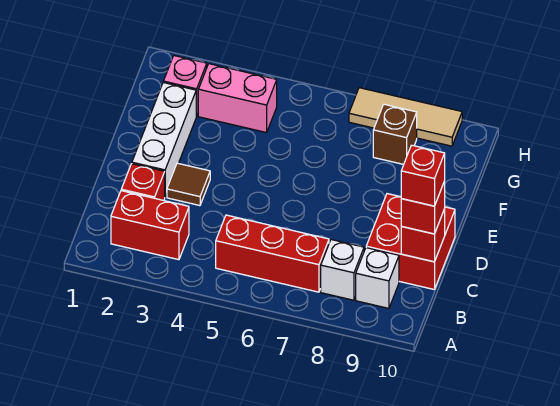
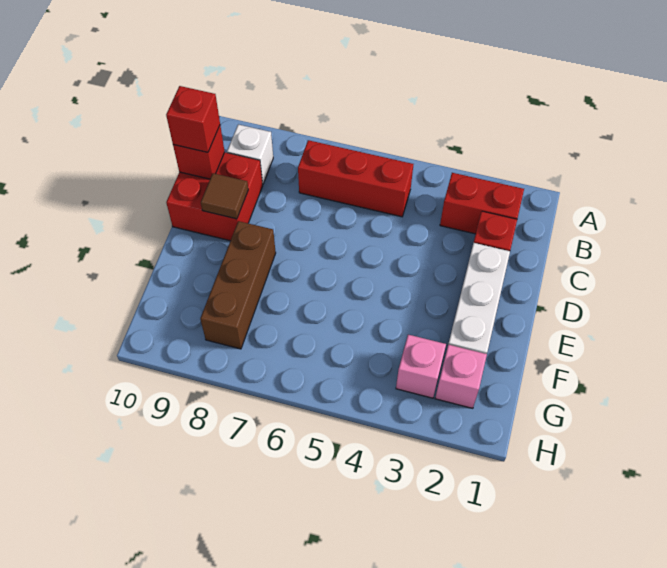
white brick B8 level 1 -> none
red brick C10 level 4 -> none
brown tile D3 level 1 -> brown tile D9 level 2
pink brick G3:G4 level 1 -> pink brick G3 level 1
brown brick G8 level 1 -> brown brick E8:G8 level 1
tan tile H7:H9 level 1 -> none

